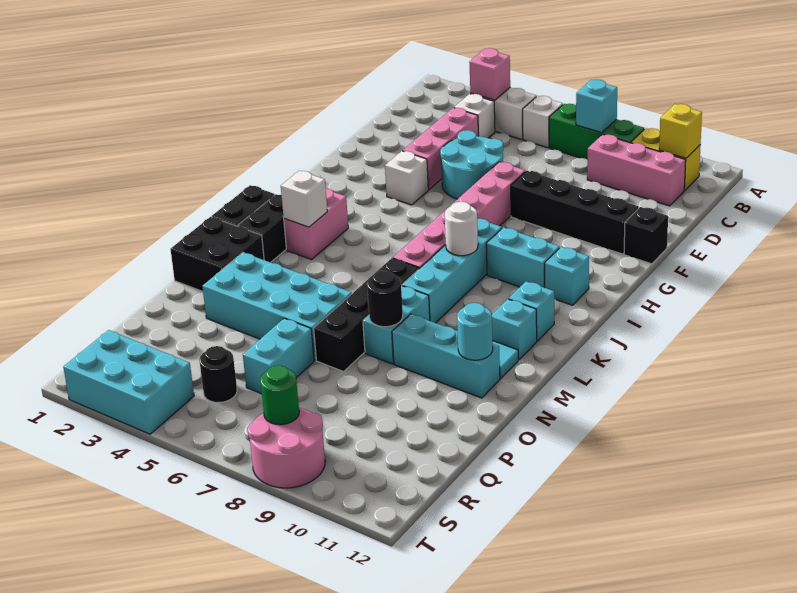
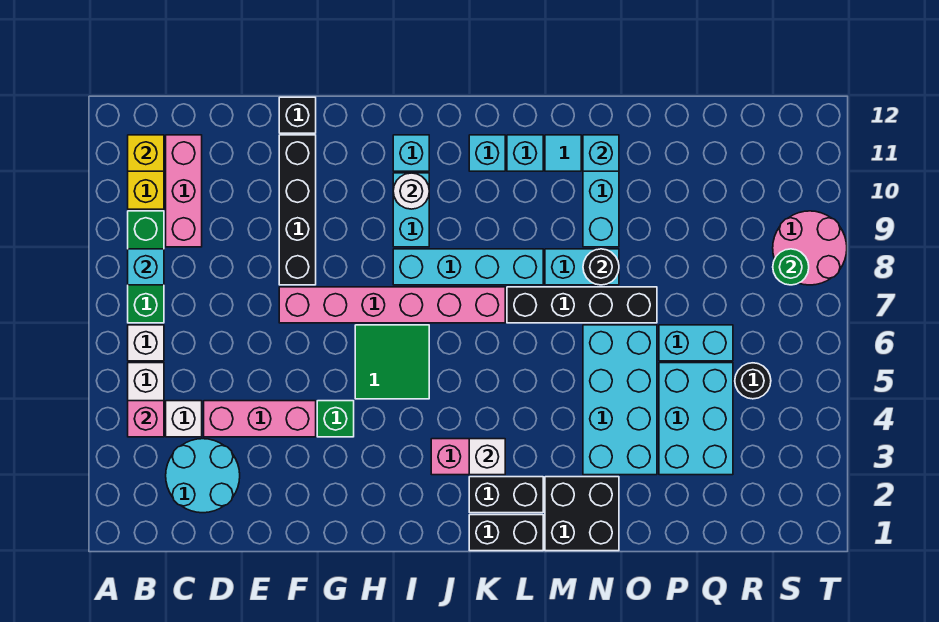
cyan round brick E5:F6 level 1 -> cyan round brick C2:D3 level 1
white brick G4 level 1 -> green brick G4 level 1
none -> green tile H5:I6 level 1
white round brick J8 level 2 -> white round brick I10 level 2
cyan round brick N11 level 2 -> cyan brick N11 level 2
cyan brick S2:T4 level 1 -> cyan brick P3:Q5 level 1

